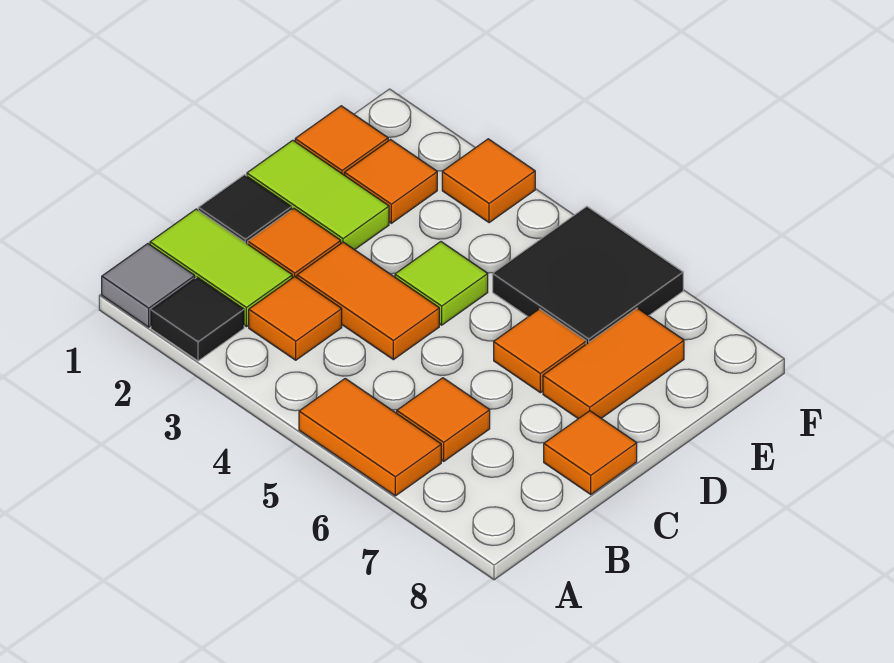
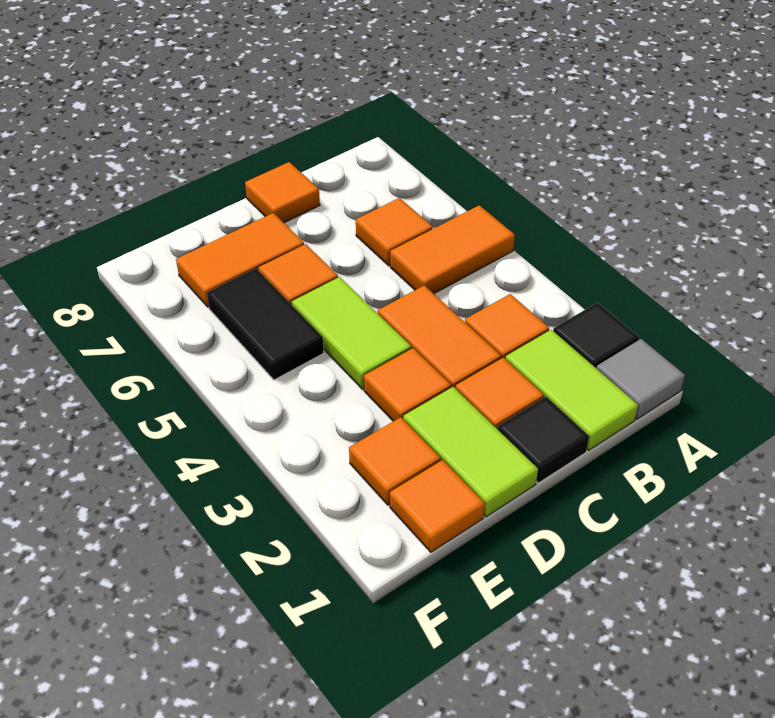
orange tile A5:A6 level 1 -> orange tile A5:B5 level 1
lime tile D4 level 1 -> lime tile D4:D5 level 1
black tile E5:F6 level 1 -> black tile E5:E6 level 1
orange tile F3 level 1 -> orange tile D3 level 1

